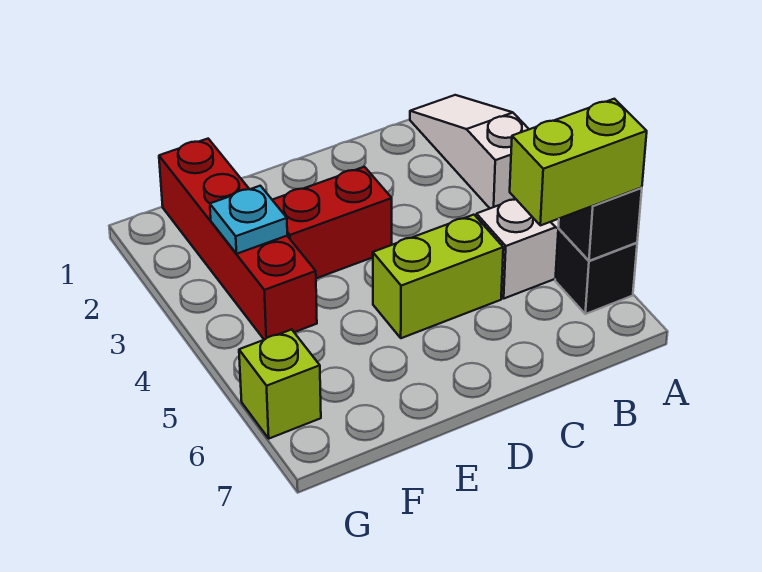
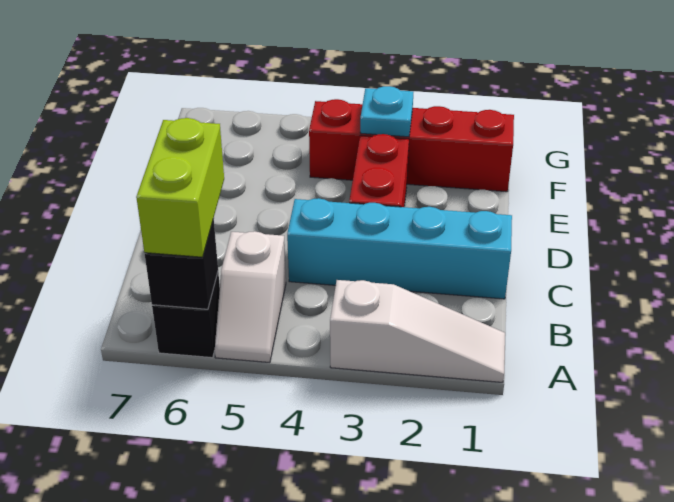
none -> cyan brick C1:C4 level 1
lime brick C5:D5 level 1 -> none
lime brick G6 level 1 -> none

